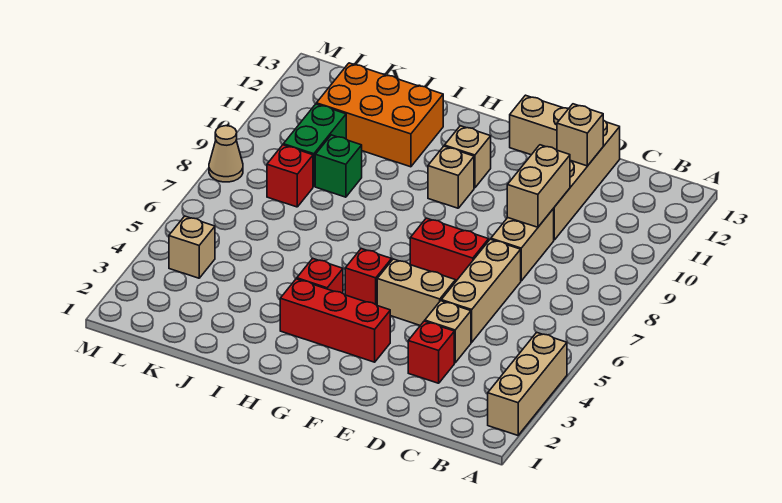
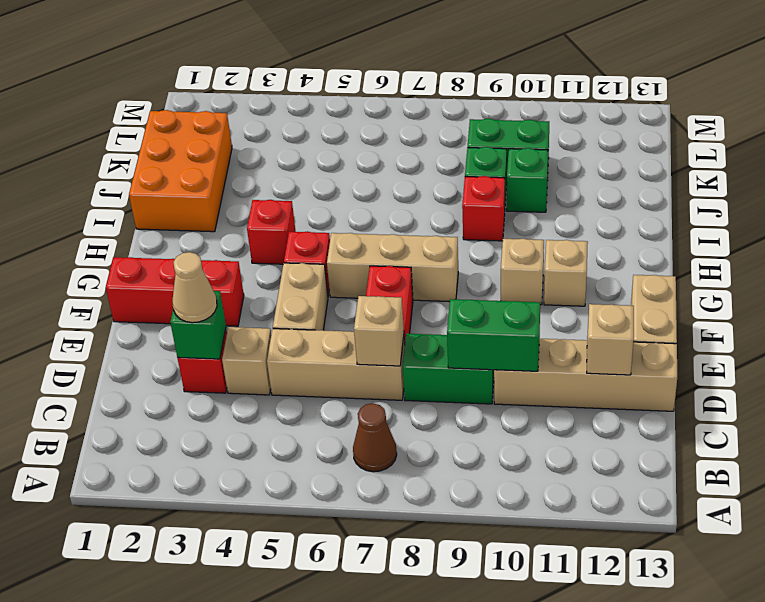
tan brick A2:A4 level 1 -> tan brick G6:G8 level 1
none -> brown cone B7 level 1
none -> green brick D3 level 2
tan brick D8:D9 level 1 -> green brick D8:D9 level 1
tan brick D9:D10 level 2 -> green brick D9:D10 level 2
red brick F3:H3 level 1 -> red brick F1:F3 level 1
orange brick I11:K12 level 1 -> orange brick I1:K2 level 1
none -> green brick J10 level 1
red brick K8 level 1 -> red brick I9 level 1
tan brick L4 level 1 -> tan brick D7 level 2
tan cone M8 level 1 -> tan cone D3 level 3

